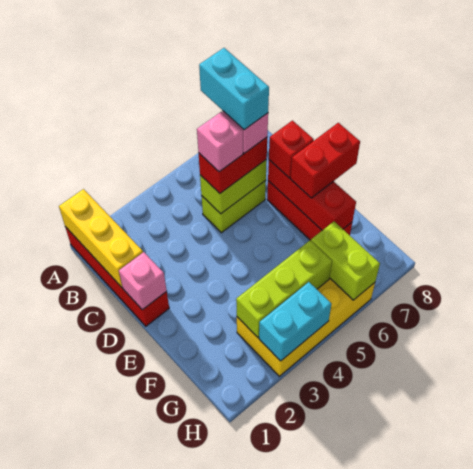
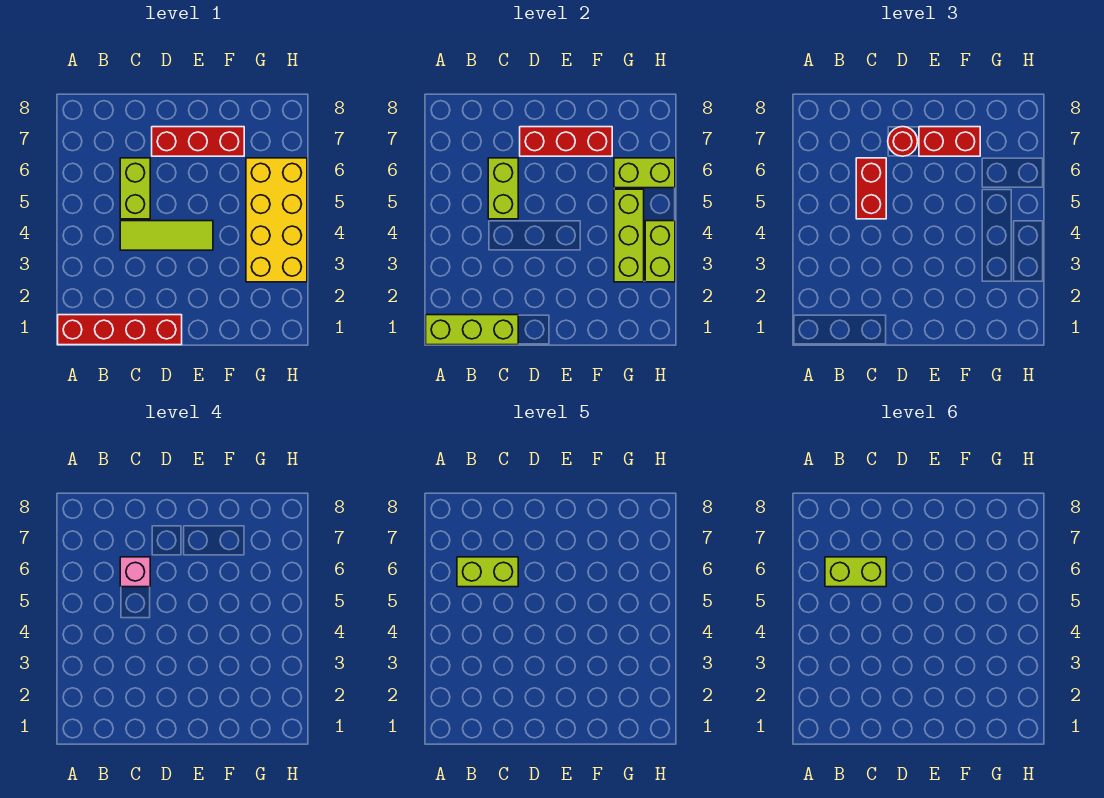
yellow brick A1:C1 level 2 -> lime brick A1:C1 level 2
cyan brick B6:C6 level 5 -> lime brick B6:C6 level 5
none -> lime brick B6:C6 level 6
none -> lime tile C4:E4 level 1
pink brick C5 level 4 -> none
pink brick D1 level 2 -> none
red brick D7 level 3 -> red round brick D7 level 3
red brick E7:E8 level 3 -> red brick E7:F7 level 3
cyan brick H3:H4 level 2 -> lime brick H3:H4 level 2

